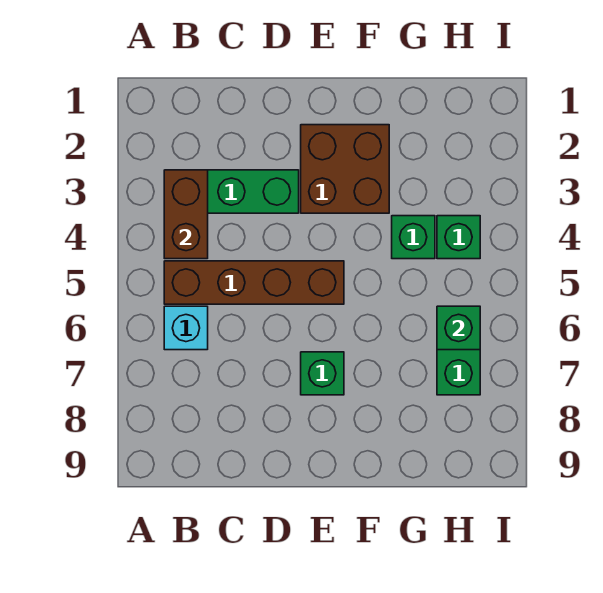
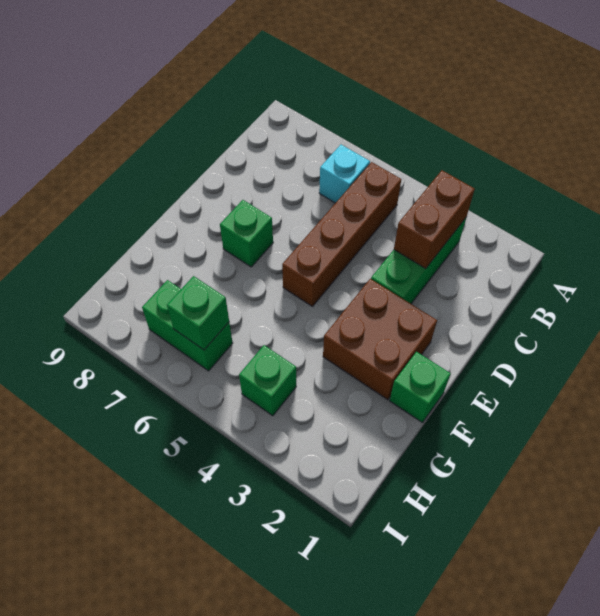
brown brick B3:B4 level 2 -> brown brick B3:C3 level 2
green brick G4 level 1 -> green brick F1 level 1

